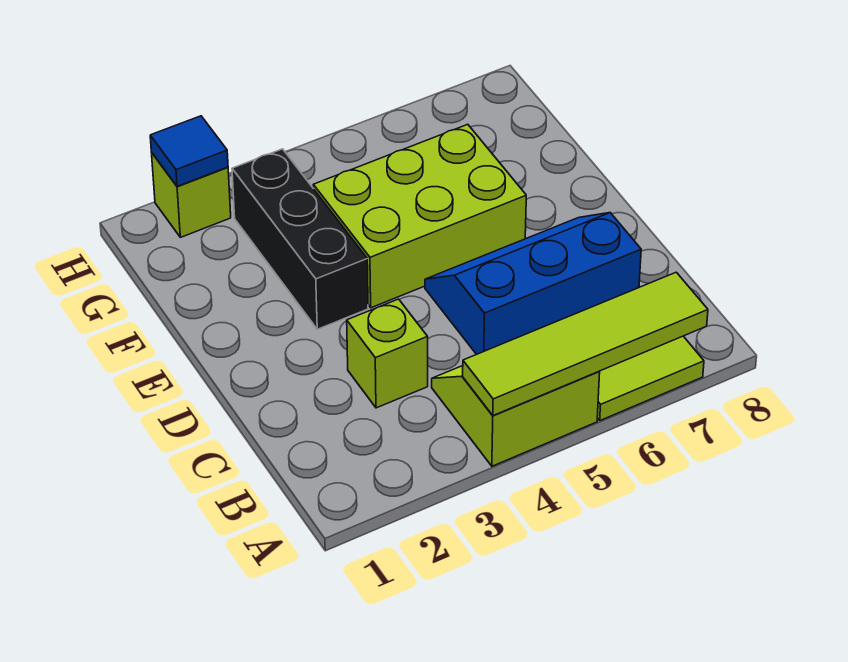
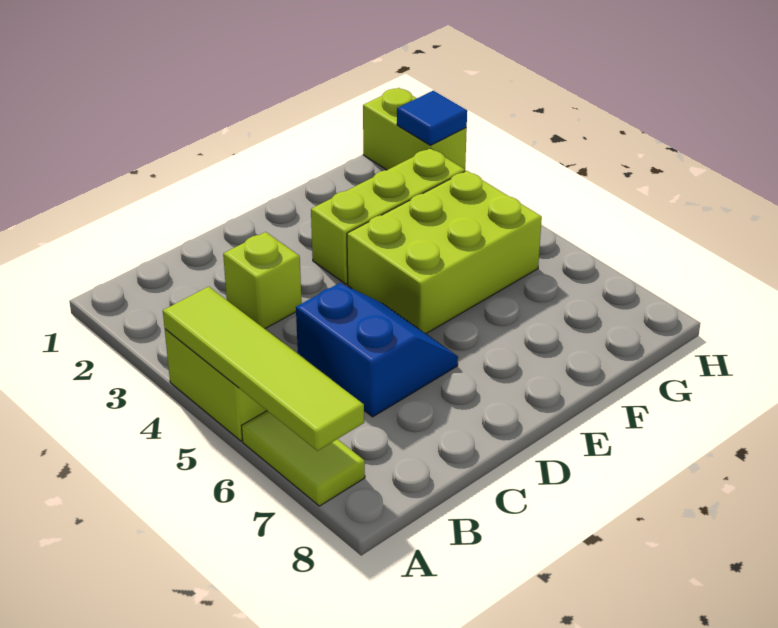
blue slope C5:D7 level 1 top C -> blue slope C5:D6 level 1 top C
black brick E3:G3 level 1 -> lime brick E3:G3 level 1
lime brick E4:F6 level 1 -> lime brick E4:G5 level 1
lime brick H2 level 1 -> lime brick H1:H2 level 1

